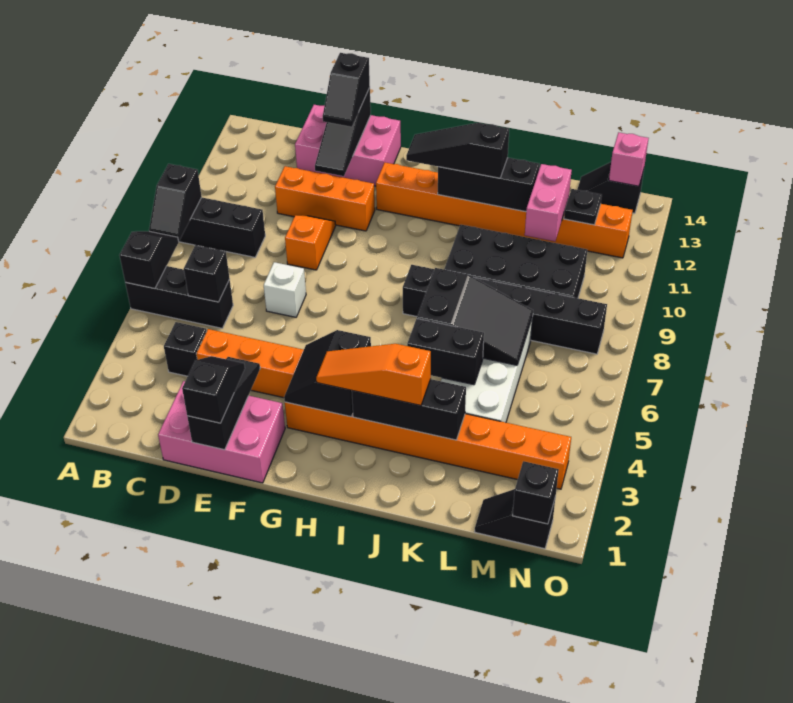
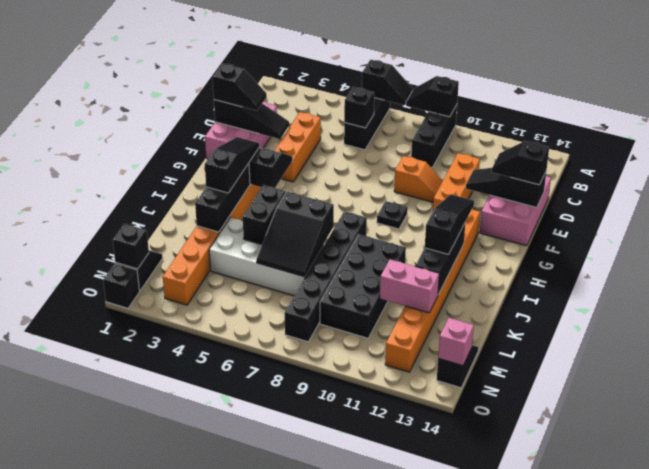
black brick C4 level 1 -> black brick O1 level 1
white brick E7 level 1 -> none
orange slope H3:J3 level 3 top J -> black slope H3:J3 level 3 top J
black plate M12 level 2 -> black plate G9 level 1

